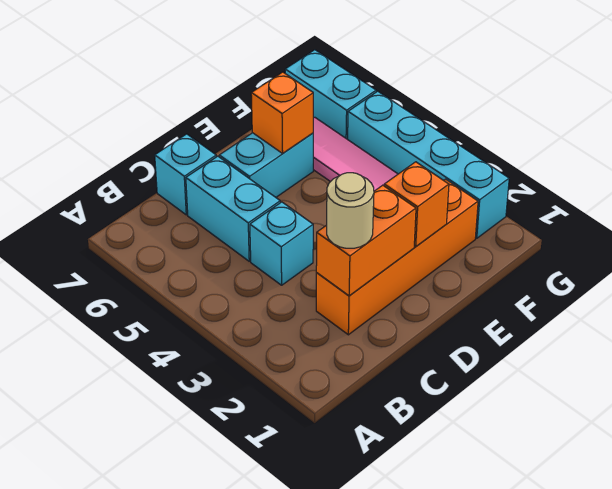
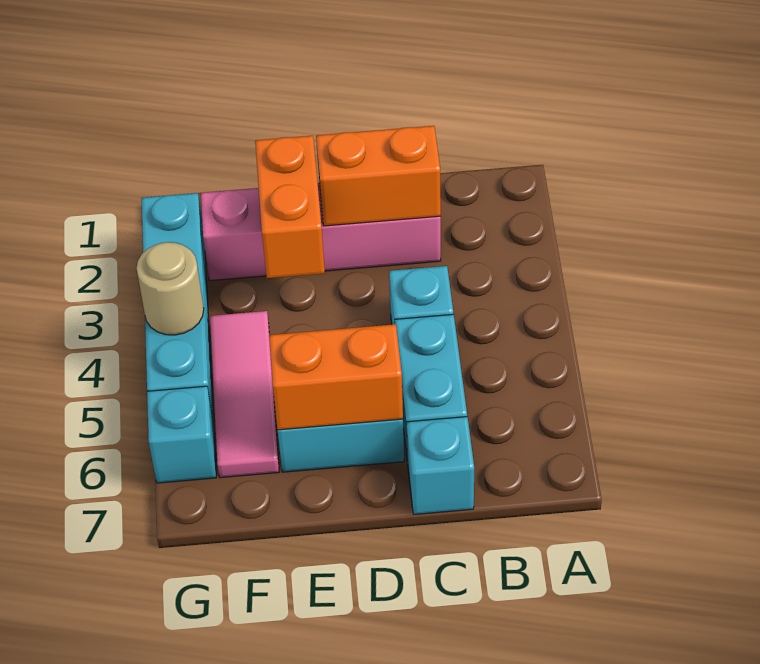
orange brick C2:F2 level 1 -> pink brick C2:F2 level 1
tan round brick C2 level 3 -> tan round brick G4 level 2
orange brick E2 level 2 -> orange brick E2:E3 level 2
orange brick E6 level 2 -> orange brick D6:E6 level 2
cyan brick G6:G7 level 1 -> cyan brick G6 level 1

